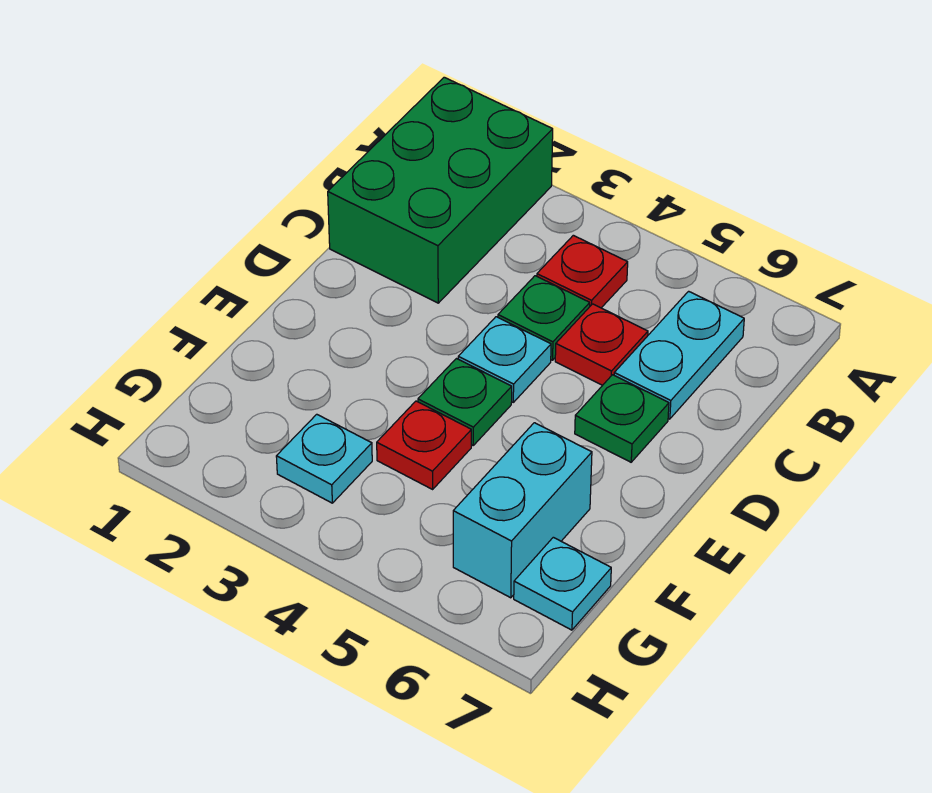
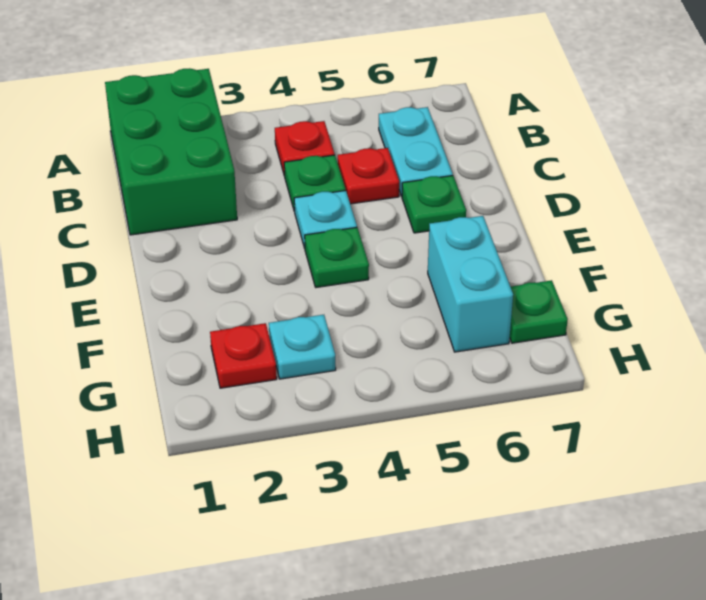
red plate F4 level 1 -> red plate G2 level 1
cyan plate G7 level 1 -> green plate G7 level 1

